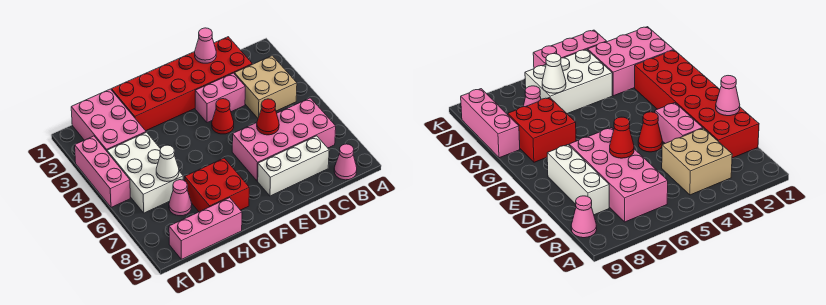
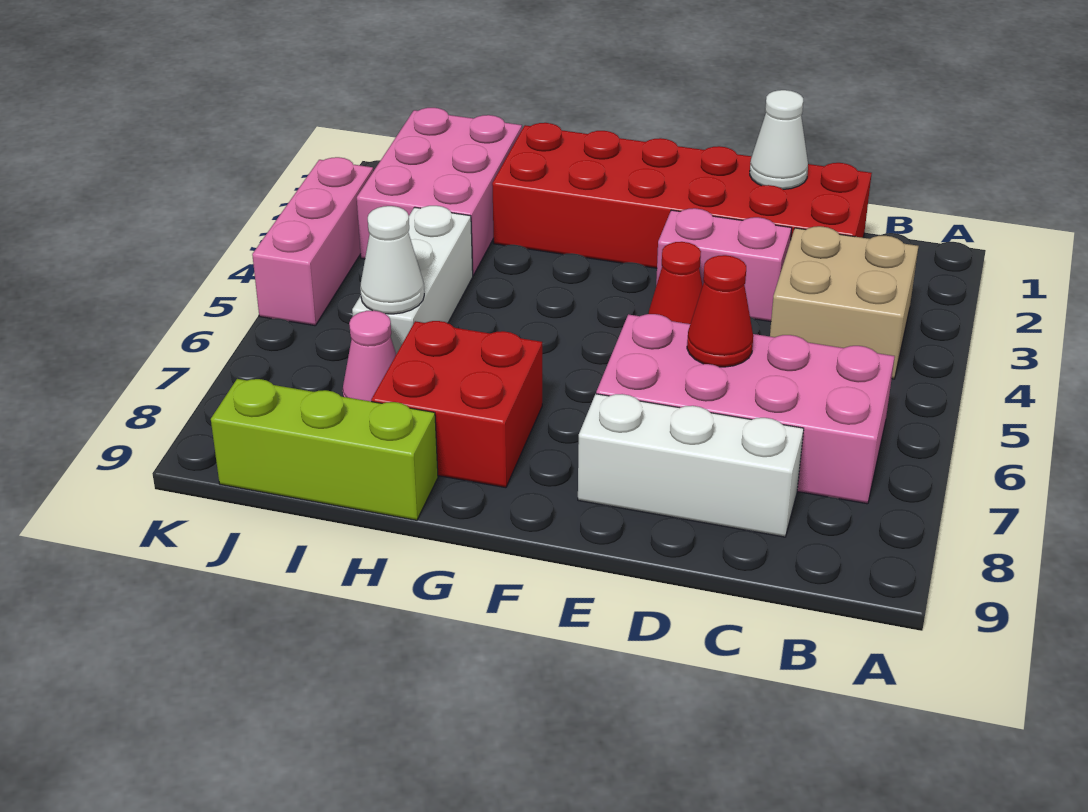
pink cone B9 level 1 -> none
pink cone D1 level 2 -> white cone D1 level 2
pink brick H9:J9 level 1 -> lime brick H9:J9 level 1
white brick I4:J6 level 1 -> white brick I4:I6 level 1

